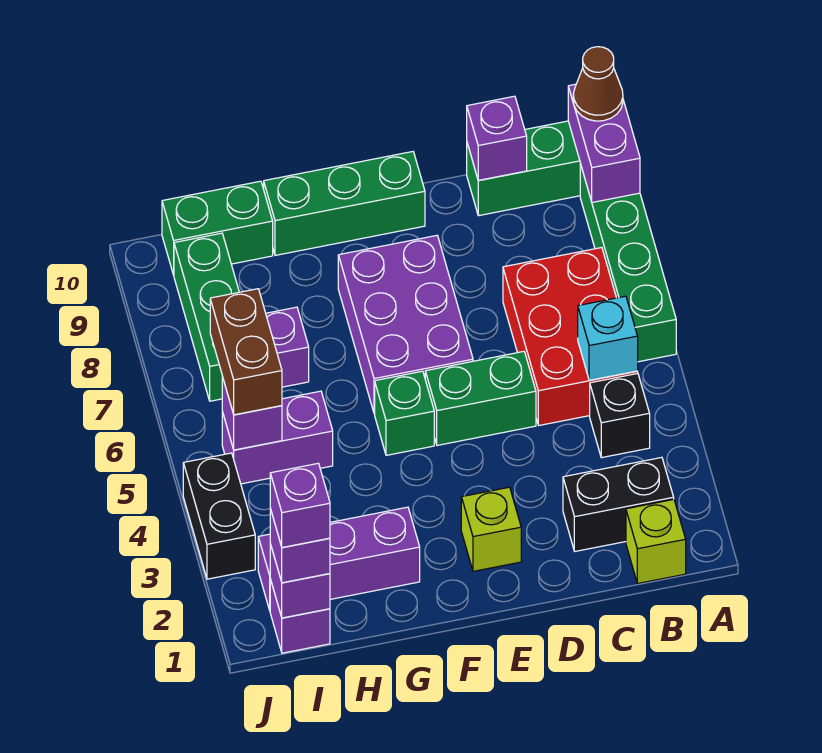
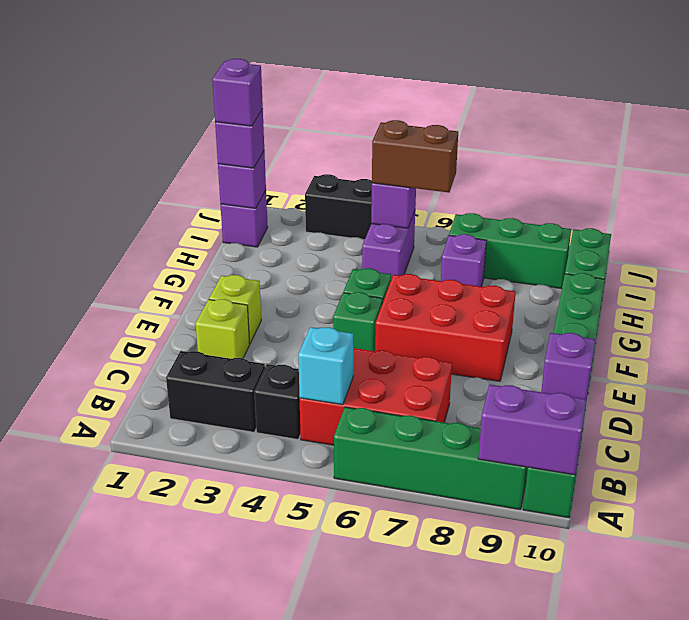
brown cone A10 level 3 -> none
lime brick B1 level 1 -> lime brick D2 level 1
black brick B2:C2 level 1 -> black brick B2:B3 level 1
green brick D5:E5 level 1 -> green brick E5 level 1
purple brick E6:F8 level 1 -> red brick E6:F8 level 1
purple brick G2:I2 level 1 -> none

